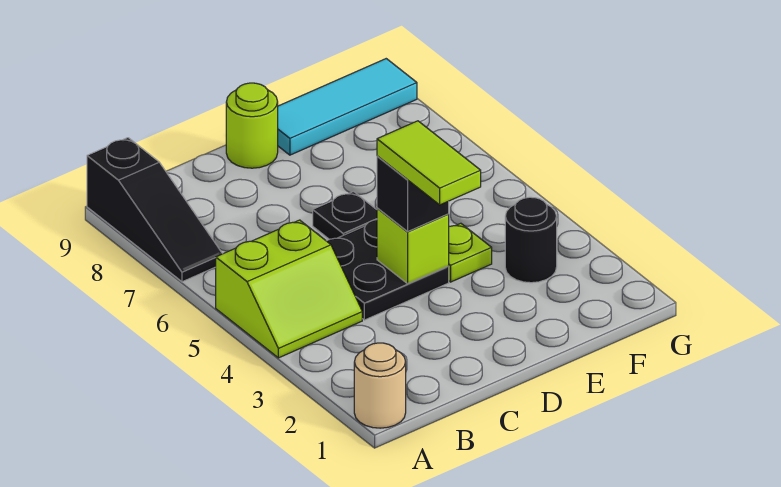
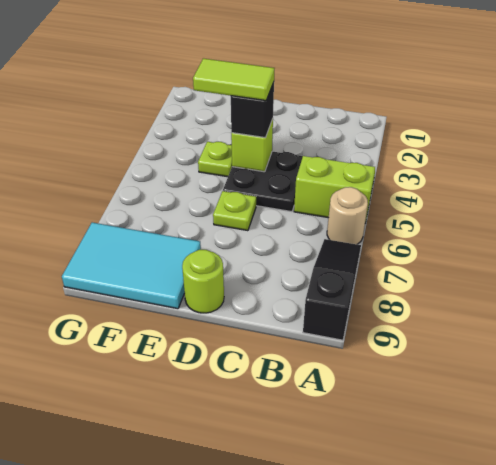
tan round brick A1 level 1 -> tan round brick A6 level 1
lime tile D3:D4 level 4 -> lime tile D4:E4 level 4
black plate D6 level 1 -> lime plate D6 level 1
cyan tile E9:G9 level 1 -> cyan tile E8:G9 level 1
black round brick F3 level 1 -> none

